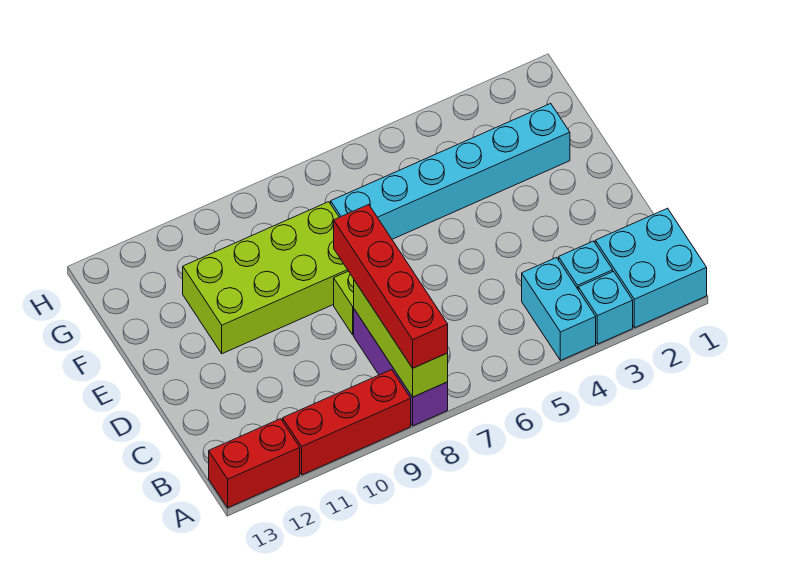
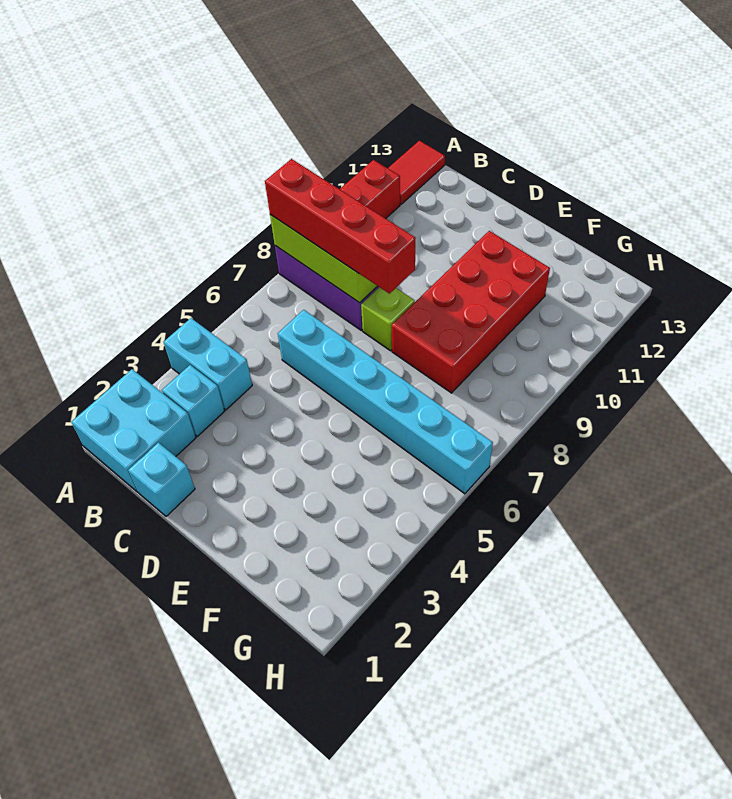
cyan brick A3 level 1 -> cyan brick C1 level 1
red brick A12:A13 level 1 -> red tile A12:A13 level 1
lime brick E8:F11 level 1 -> red brick E8:F11 level 1
cyan brick F2:F7 level 1 -> cyan brick C6:H6 level 1

